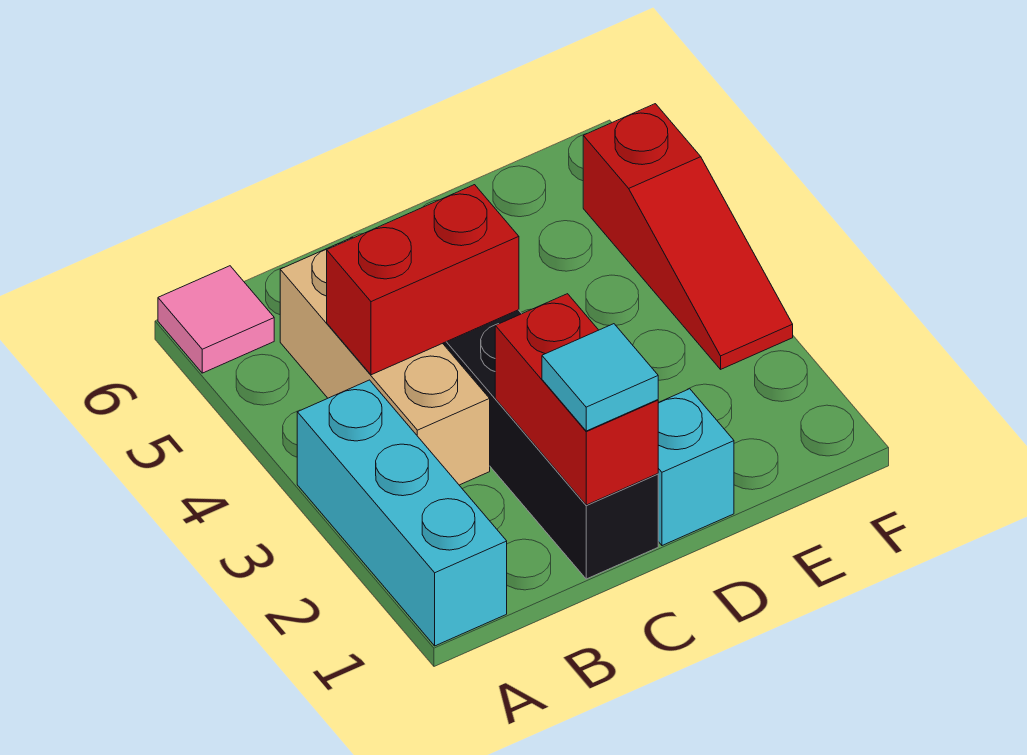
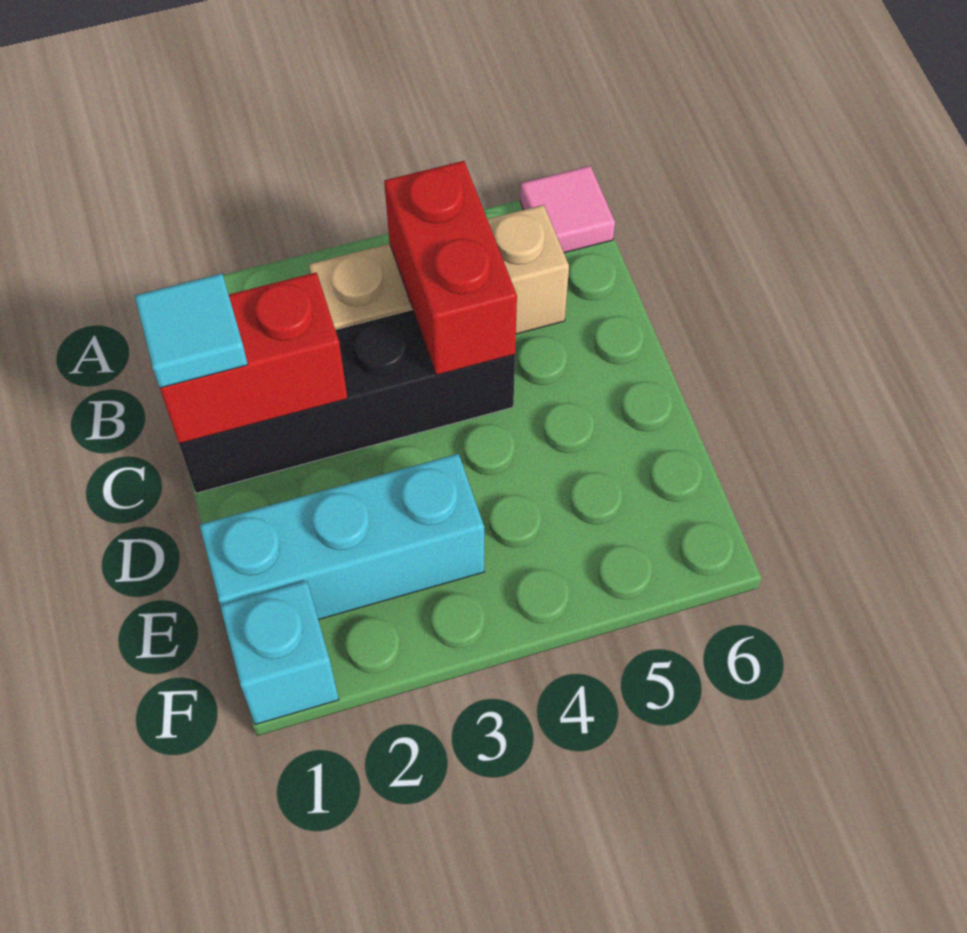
cyan brick A1:A3 level 1 -> cyan brick E1:E3 level 1
cyan brick D1 level 1 -> cyan brick F1 level 1
red slope F3:F5 level 1 top 5 -> none

